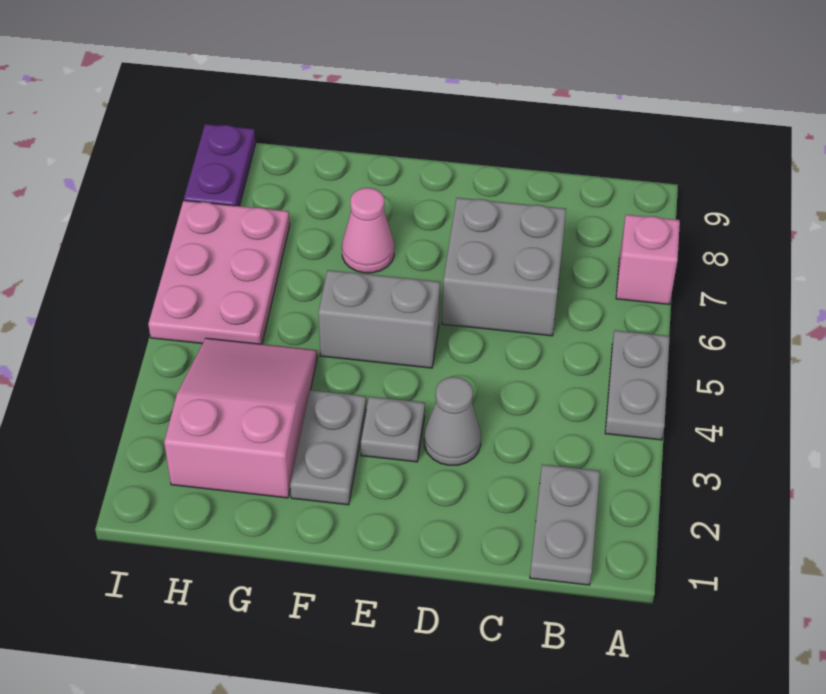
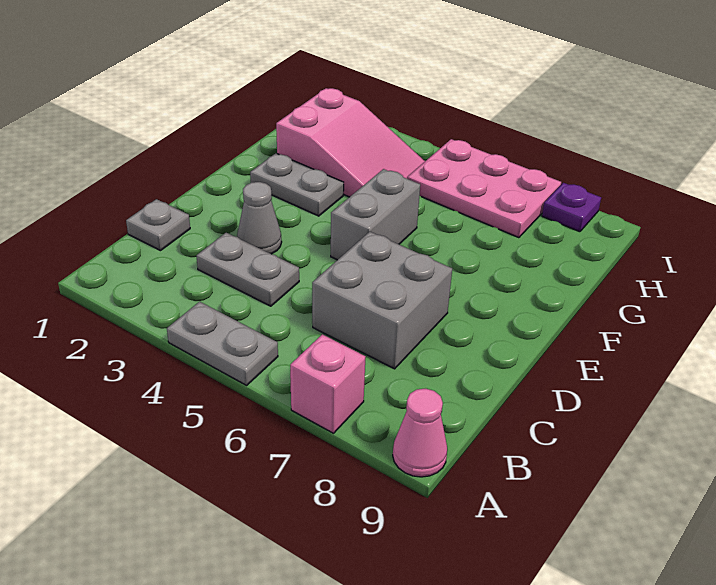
grey plate B1:B2 level 1 -> grey plate C3:C4 level 1
grey plate E3 level 1 -> grey plate C1 level 1
pink cone F7 level 1 -> pink cone A9 level 1
purple plate I8:I9 level 1 -> purple plate I8 level 1

